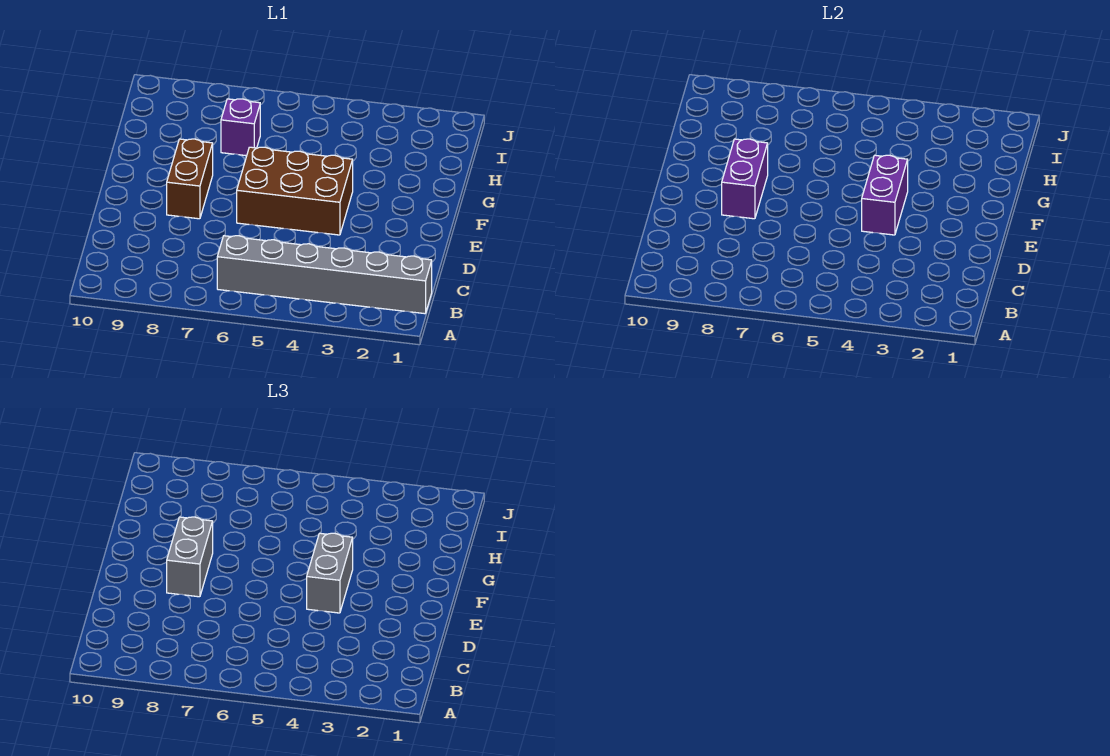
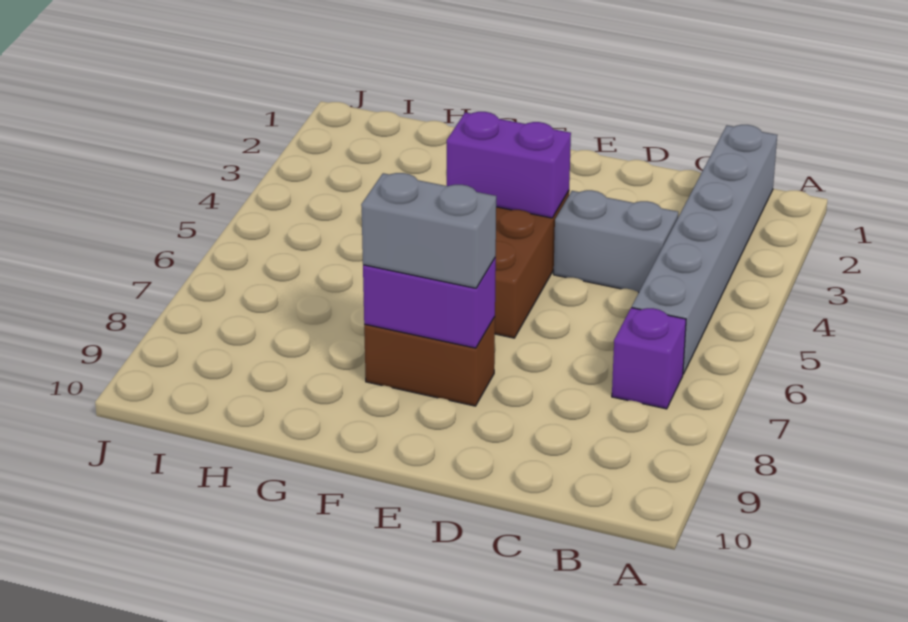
grey brick E4:F4 level 3 -> grey brick C4:D4 level 1
purple brick H7 level 1 -> purple brick B7 level 1

